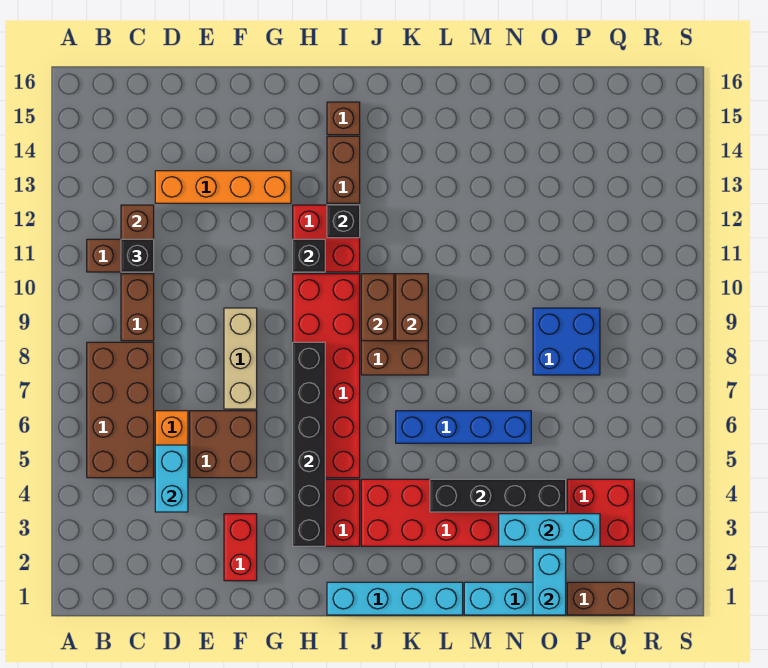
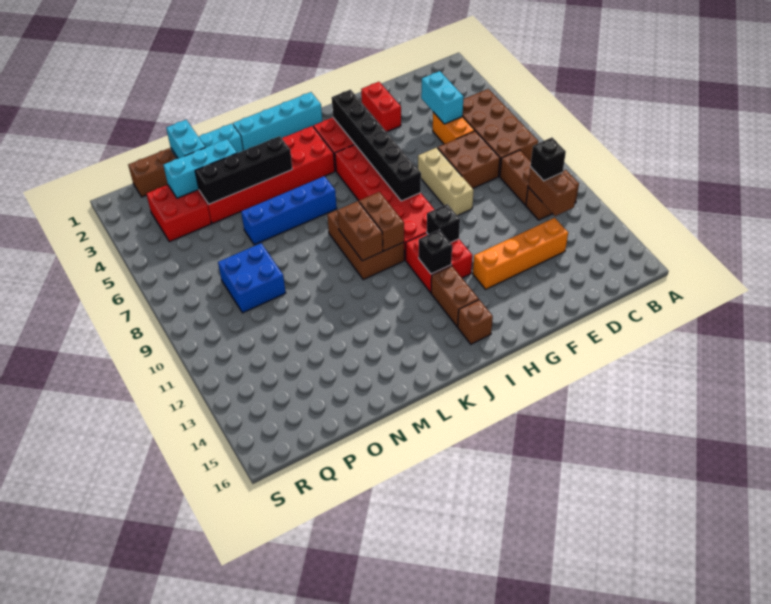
brown brick E5:F6 level 1 -> brown brick D7:E8 level 1

